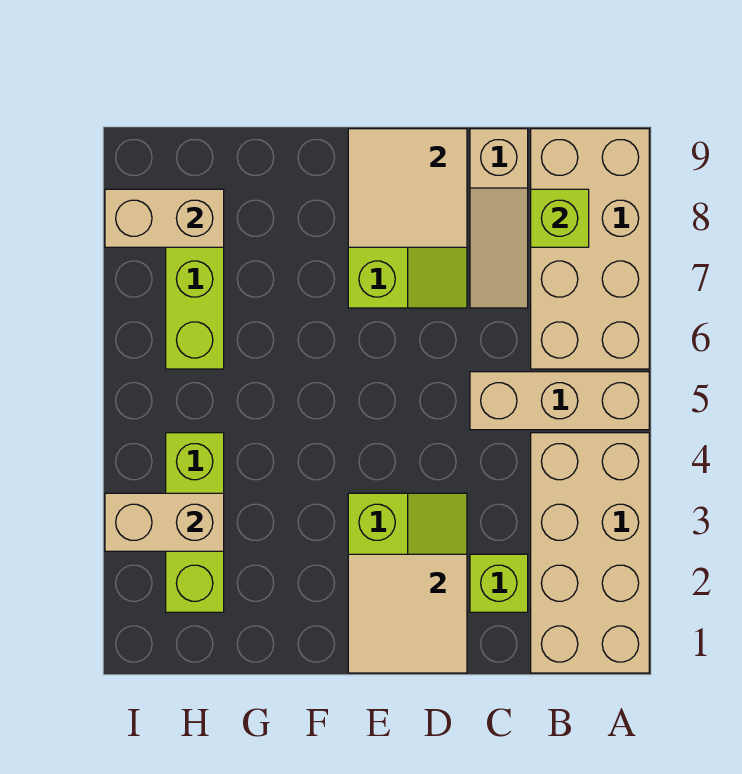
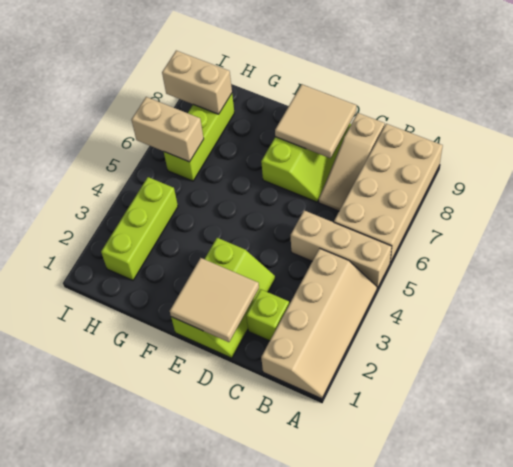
tan brick A1:B4 level 1 -> tan slope A1:B4 level 1 top B
lime brick B8 level 2 -> none
tan brick H3:I3 level 2 -> tan brick H6:I6 level 2

